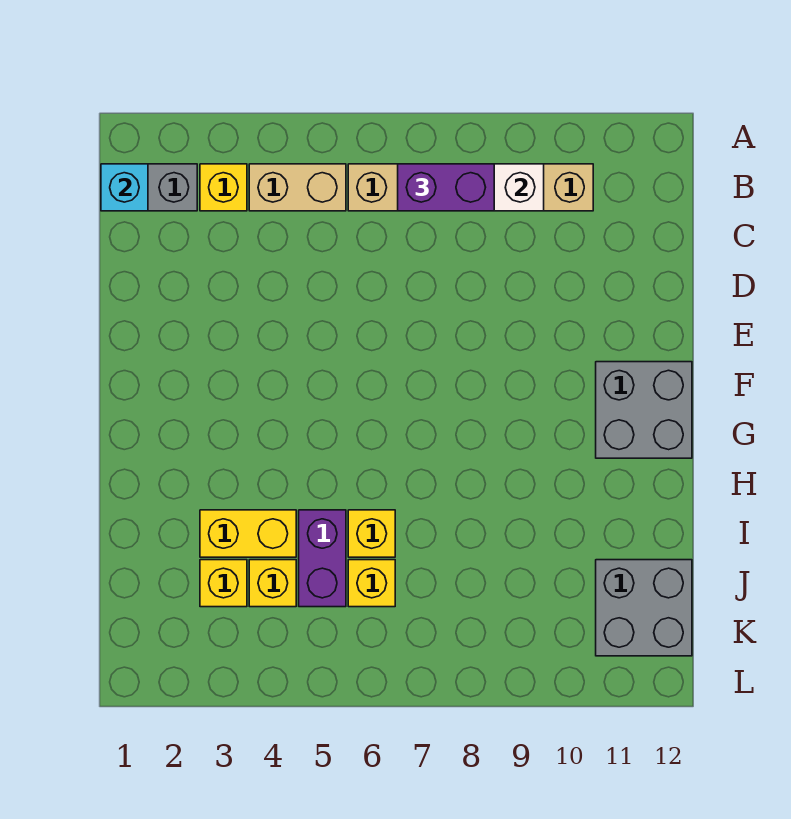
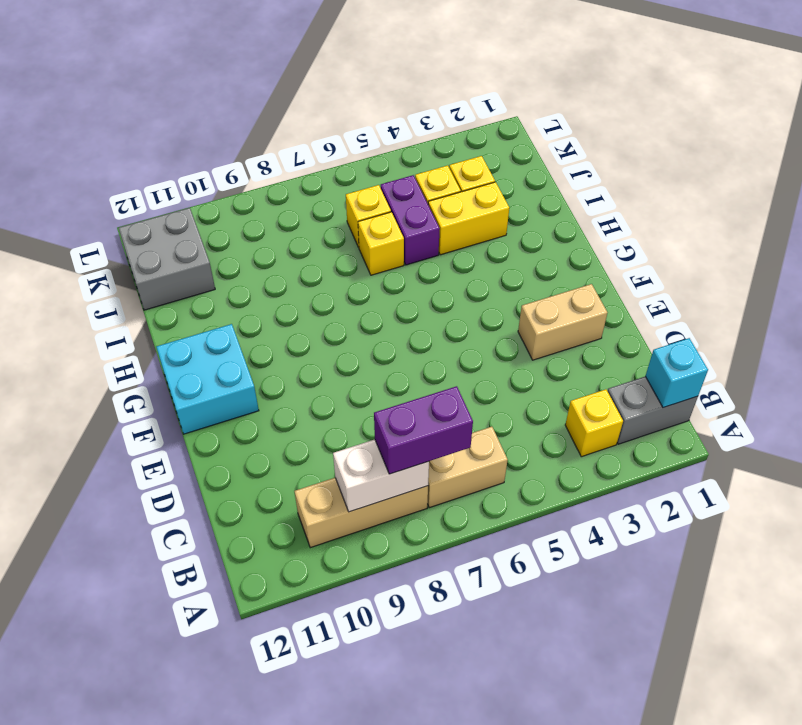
tan brick B4:B5 level 1 -> tan brick E2:E3 level 1
grey brick F11:G12 level 1 -> cyan brick F11:G12 level 1

